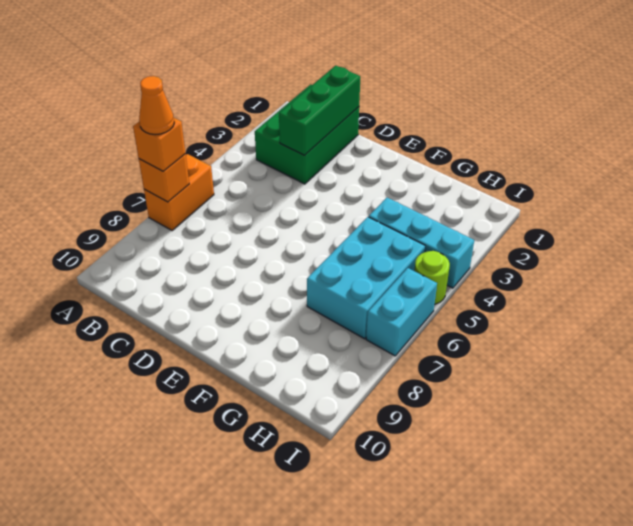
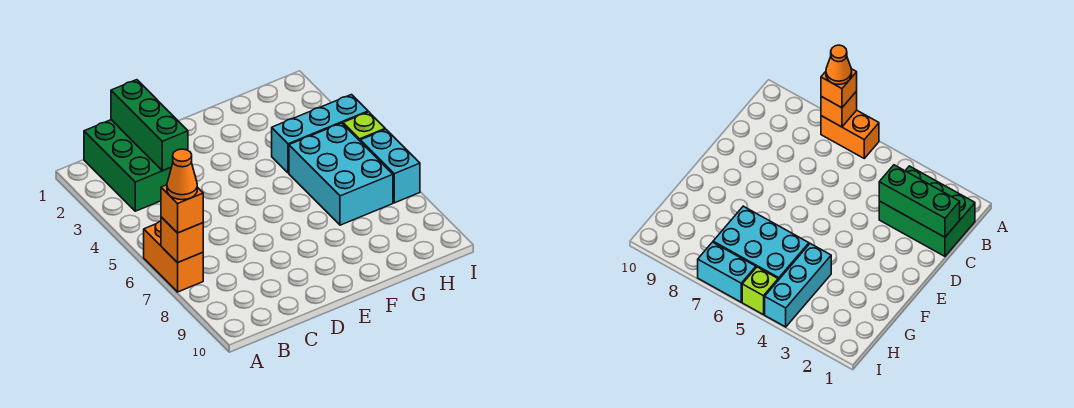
lime round brick I5 level 1 -> lime brick I5 level 1

